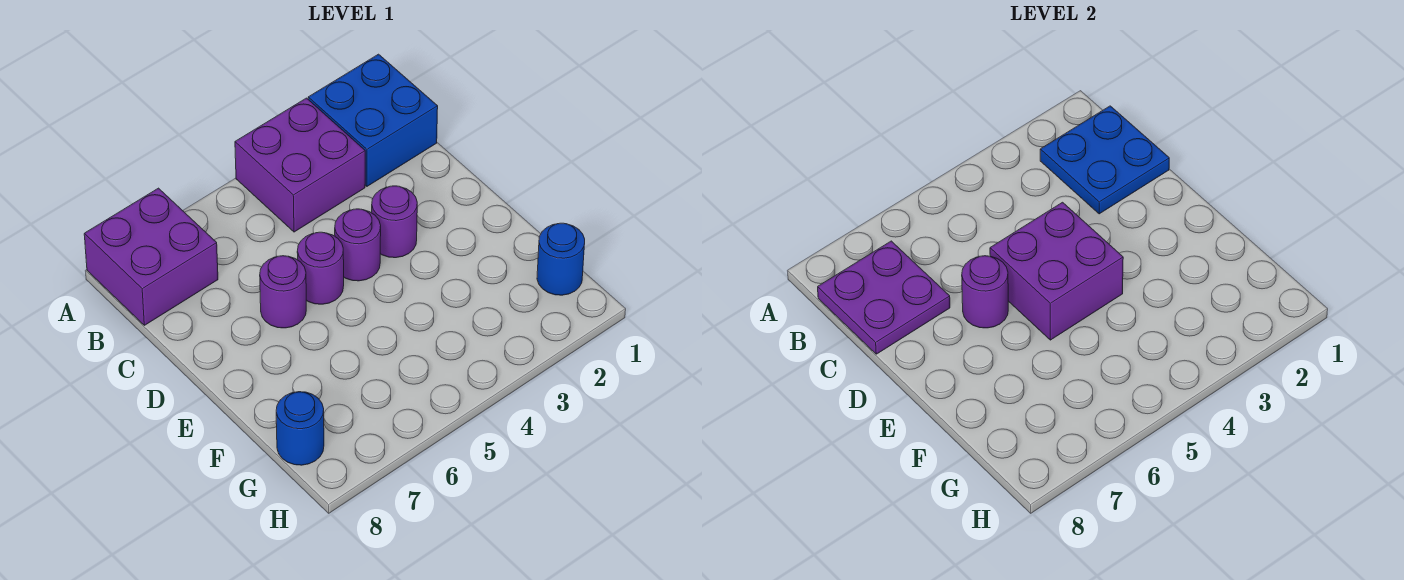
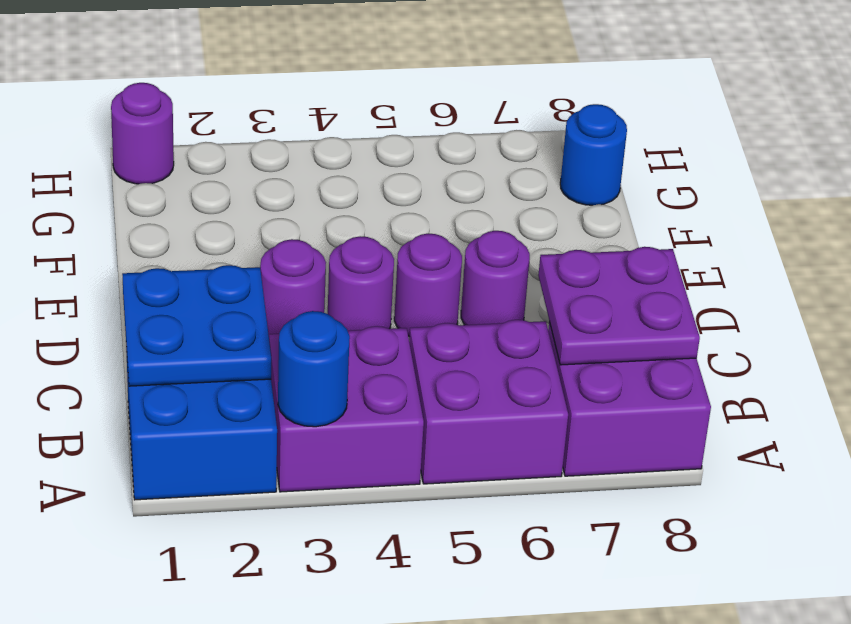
purple brick D4:E5 level 2 -> purple brick A5:B6 level 1
purple round brick D6 level 2 -> purple round brick H1 level 1
blue round brick G1 level 1 -> blue round brick A3 level 2

